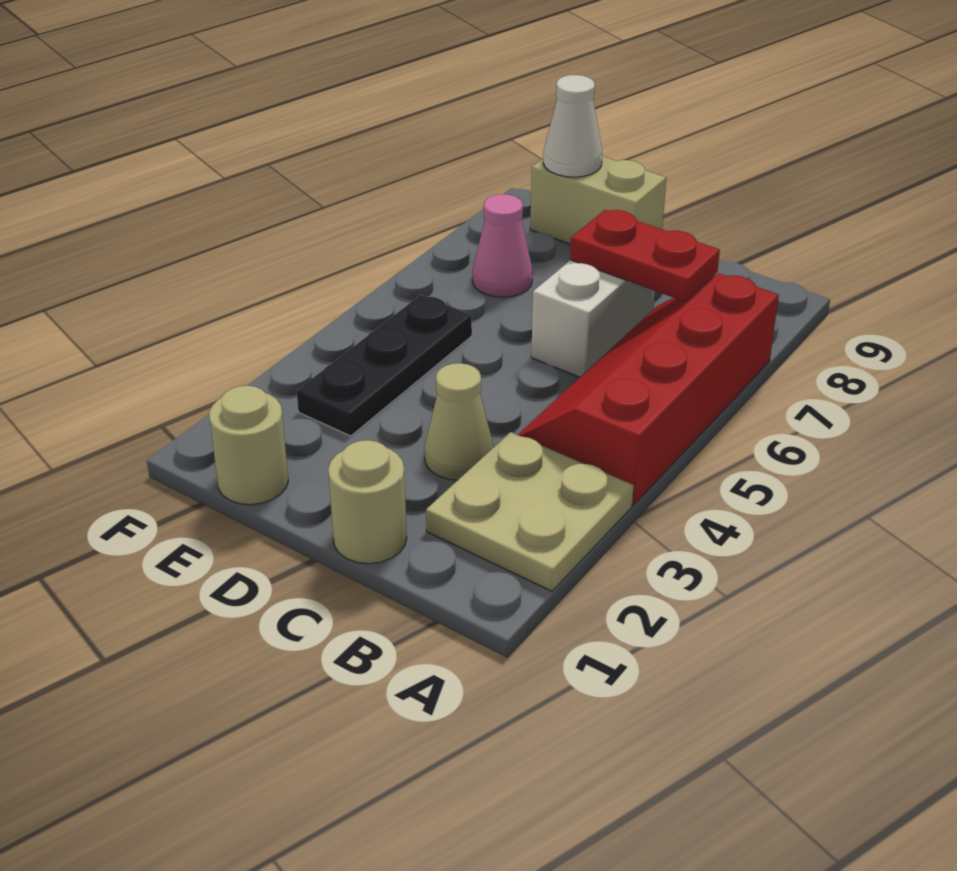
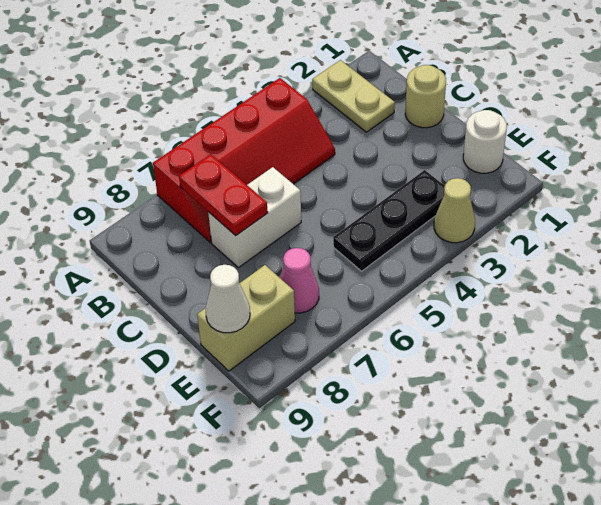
tan plate A2:B3 level 1 -> tan plate A2:B2 level 1
tan cone C3 level 1 -> tan cone F3 level 1
tan brick D9:E9 level 1 -> tan brick E8:E9 level 1
tan round brick E1 level 1 -> white round brick E1 level 1

